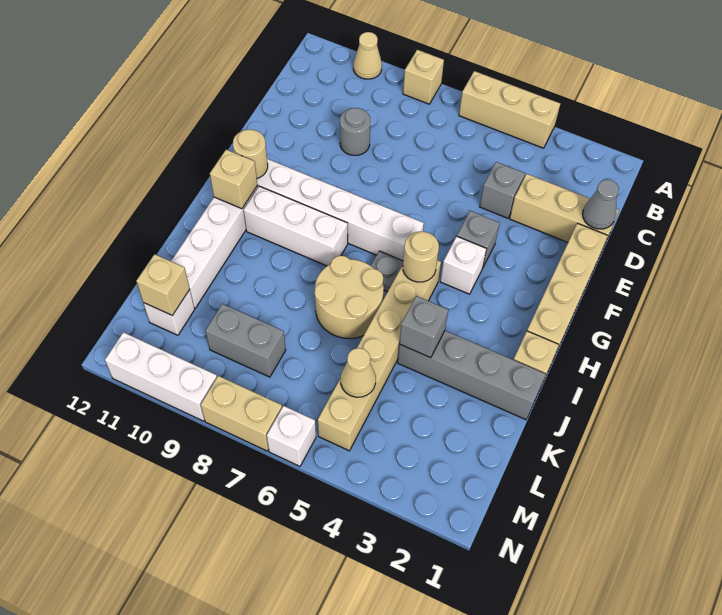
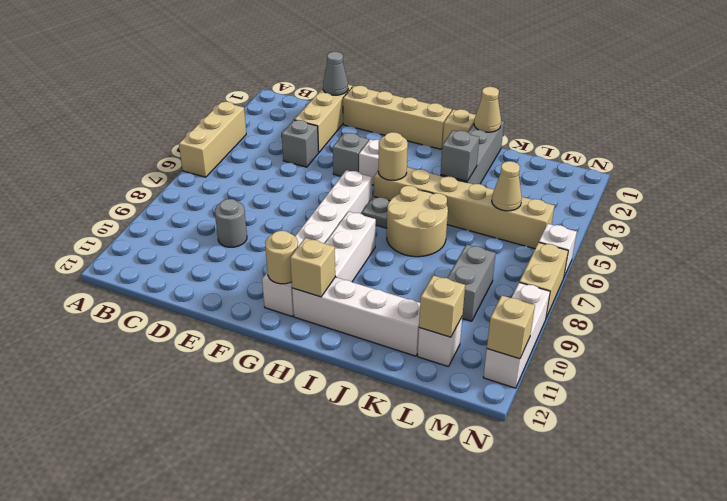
tan brick A8 level 1 -> tan brick N11 level 2
tan cone A10 level 1 -> tan cone J1 level 2

